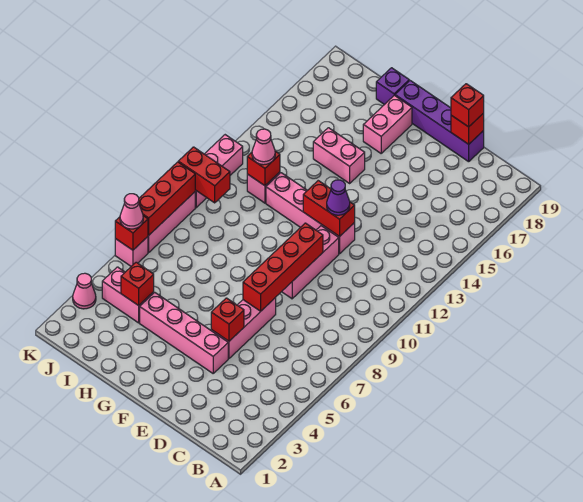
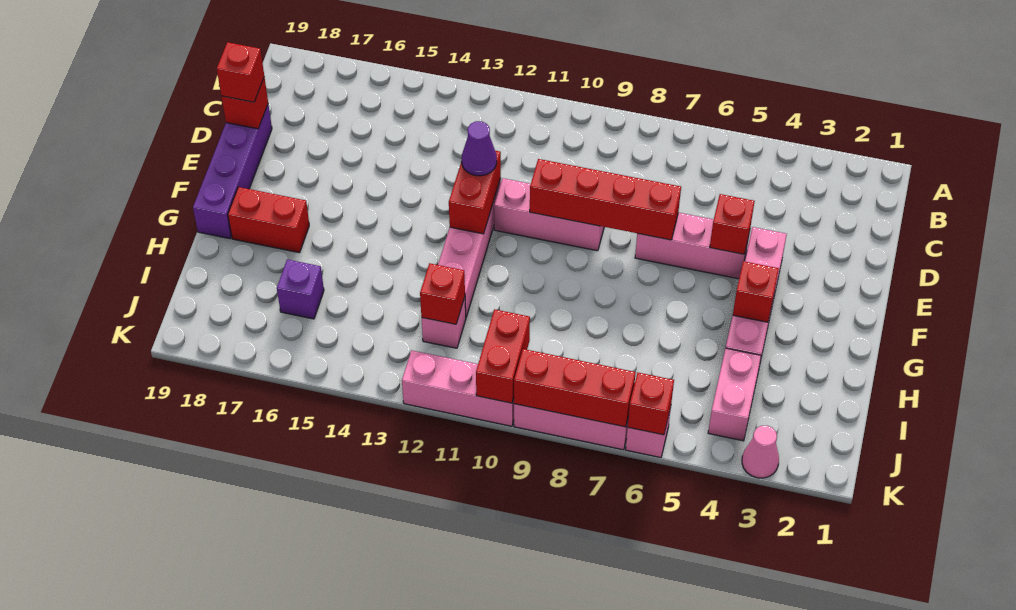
pink brick G15:H15 level 1 -> none
pink brick G17:G18 level 1 -> red brick G17:G18 level 1
purple brick H19 level 1 -> purple brick I16 level 1
red brick I4 level 2 -> red brick G4 level 2
pink cone I12 level 3 -> none
pink cone K6 level 3 -> none

